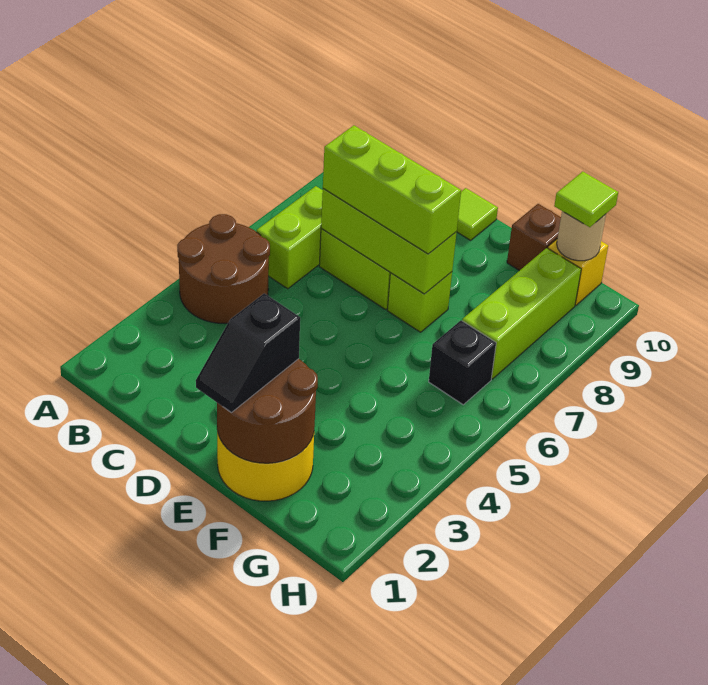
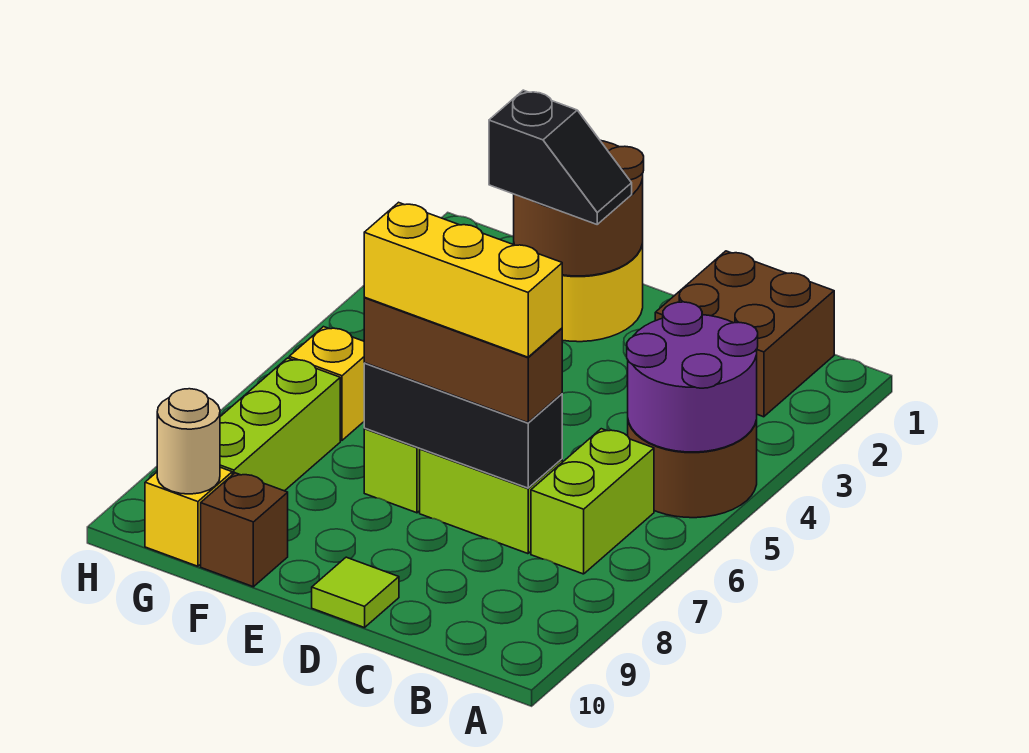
none -> purple round brick A4:B5 level 2
none -> brown brick B1:C2 level 1
lime brick C7:E7 level 2 -> black brick C7:E7 level 2
lime brick C7:E7 level 3 -> brown brick C7:E7 level 3
none -> yellow brick C7:E7 level 4
black slope E1:E2 level 3 top 2 -> black slope E2:F2 level 3 top F
black brick G6 level 1 -> yellow brick G6 level 1
lime tile G10 level 3 -> none

